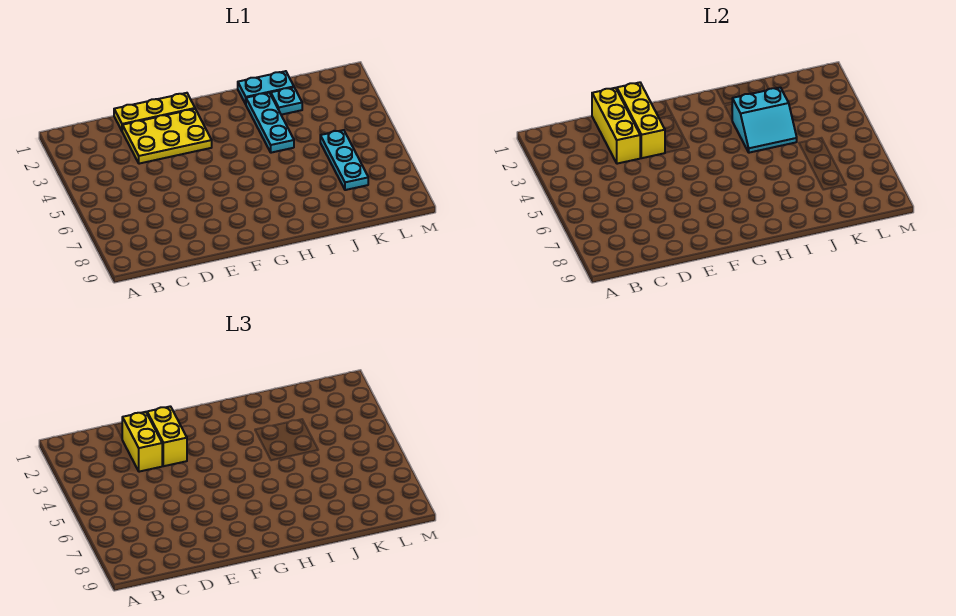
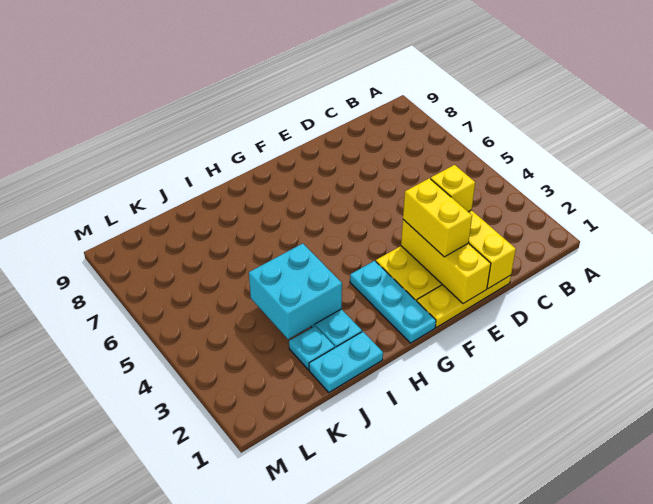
yellow brick D2:D3 level 3 -> yellow brick D3 level 3
cyan slope I3:J4 level 2 top 3 -> cyan brick I3:J4 level 2
cyan plate K5:K7 level 1 -> cyan plate G1:G3 level 1

